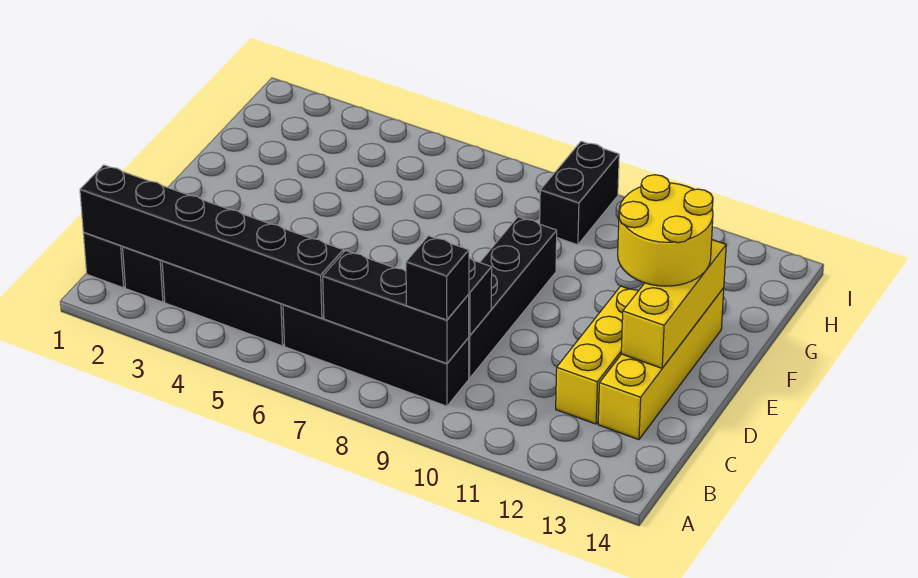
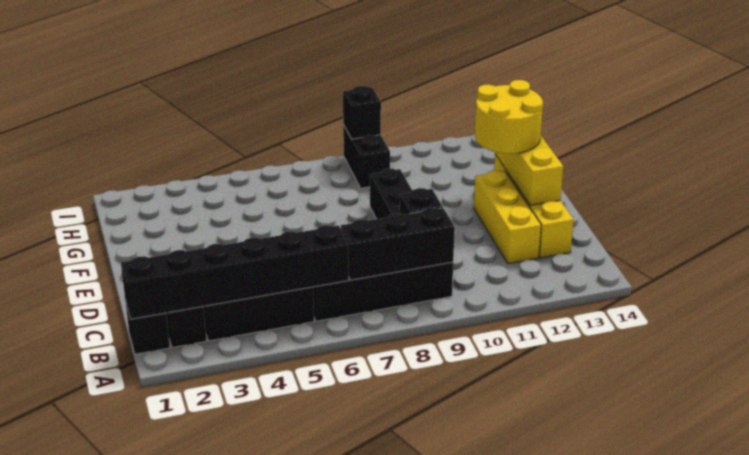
black brick B9 level 3 -> black brick I9 level 2

